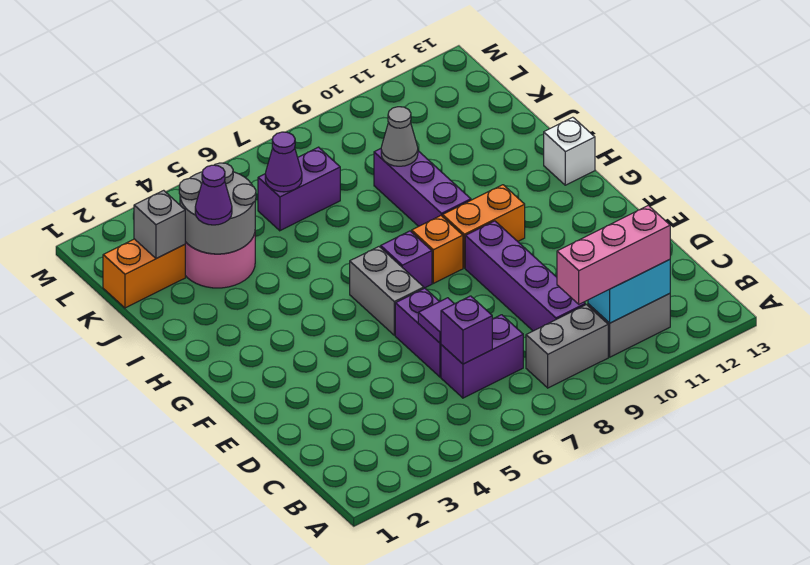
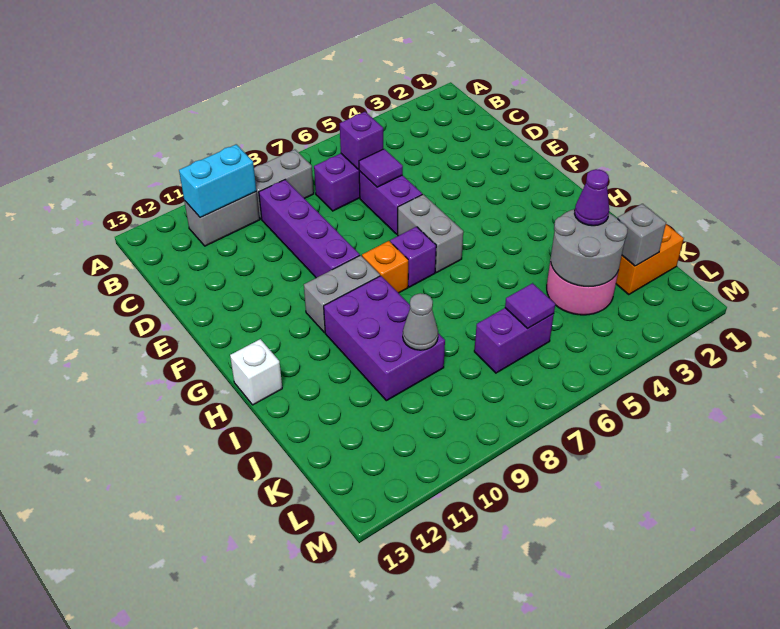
pink brick B9:B11 level 3 -> none
orange brick G9:G10 level 1 -> grey brick G9:G10 level 1
purple brick H9:J9 level 1 -> purple brick H9:J10 level 1
purple cone K6 level 2 -> purple tile K6 level 2

